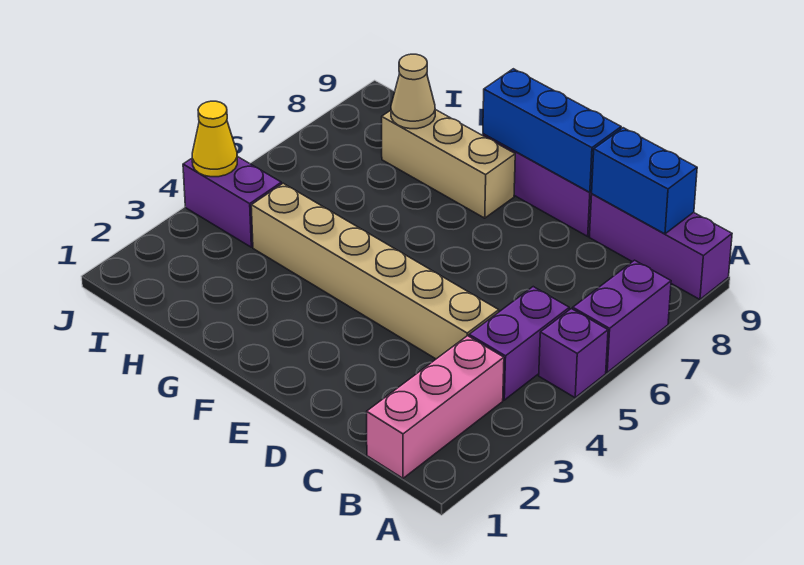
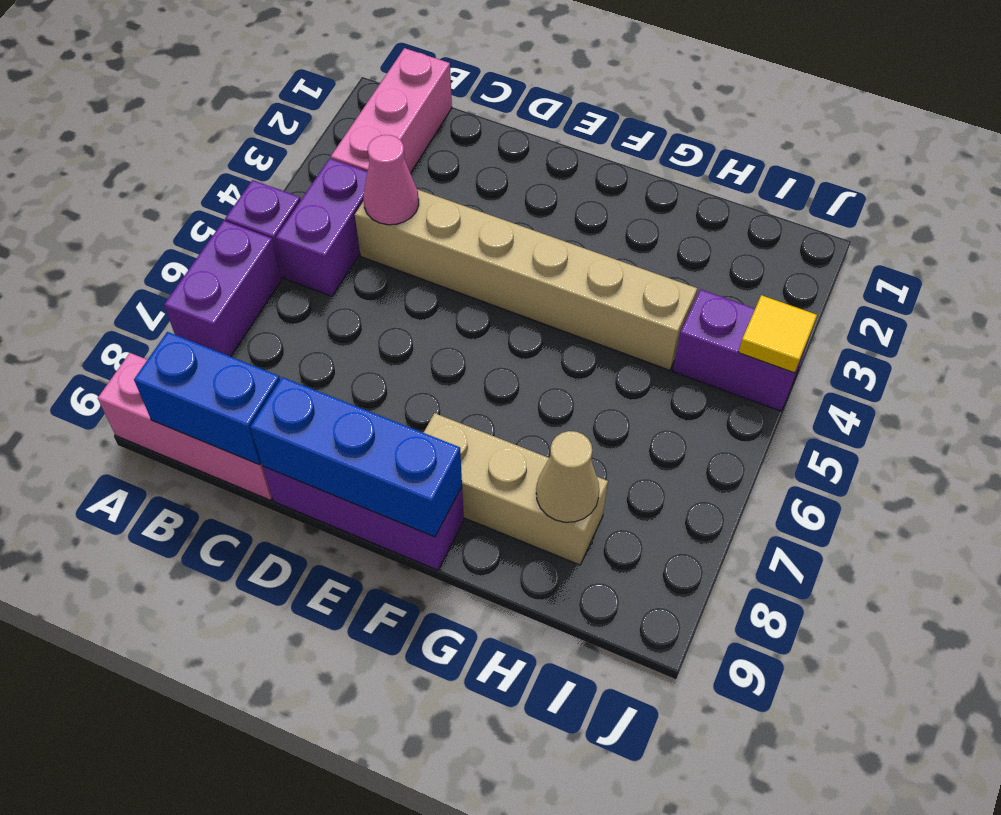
purple brick A9:C9 level 1 -> pink brick A9:C9 level 1
none -> pink cone C4 level 2
yellow cone J4 level 2 -> yellow tile J4 level 2

